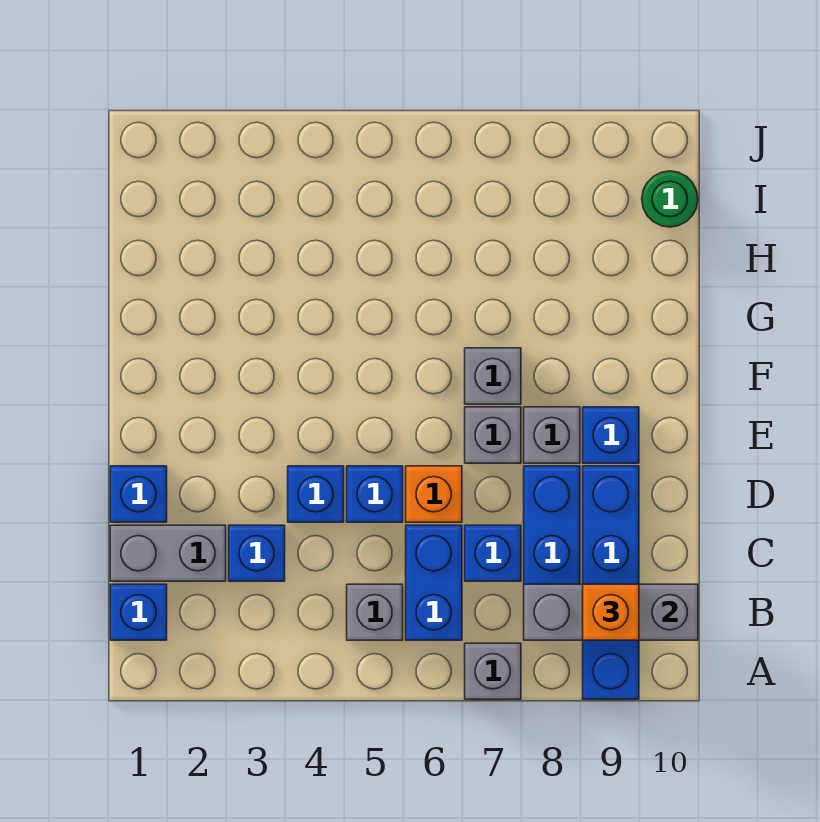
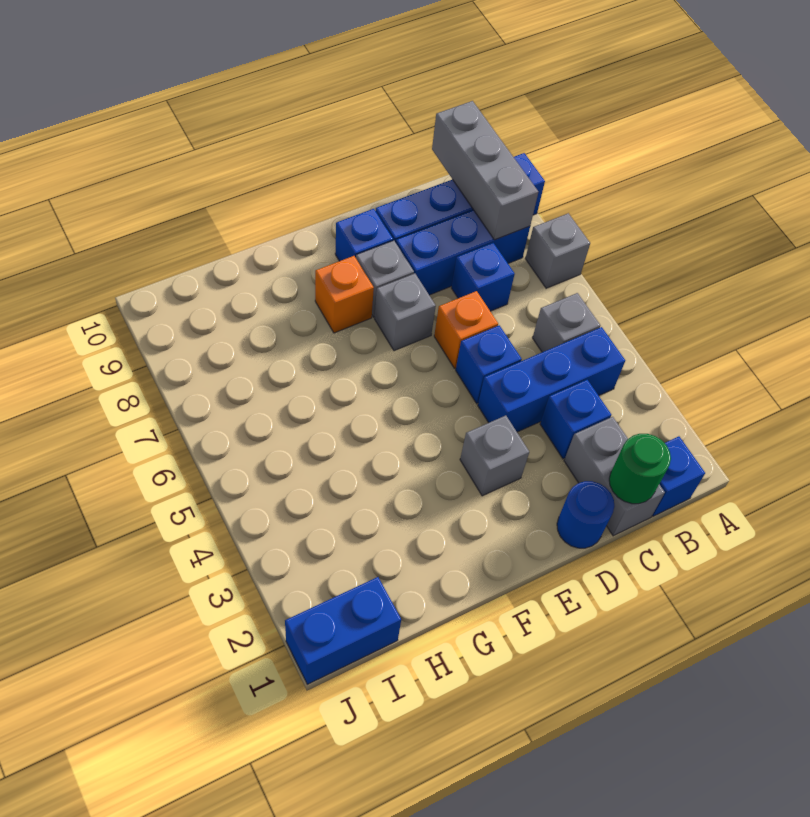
blue brick B6:C6 level 1 -> blue brick I1:J1 level 1
orange brick B9 level 3 -> orange brick F8 level 1
blue brick D1 level 1 -> blue round brick D1 level 1
blue brick D4 level 1 -> blue brick B4:D4 level 1
grey brick F7 level 1 -> grey brick E3 level 1
green round brick I10 level 1 -> green round brick C1 level 2

